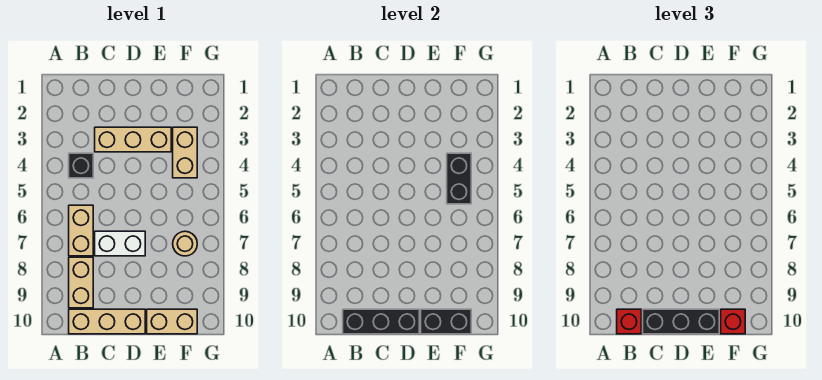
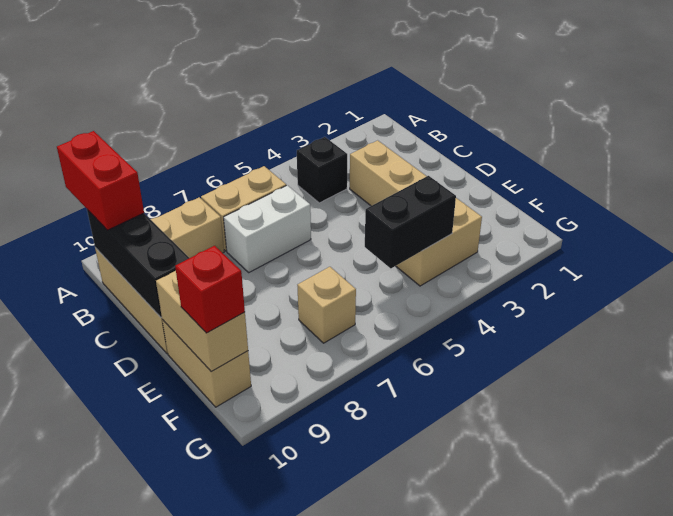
red brick B10 level 3 -> red brick A10:B10 level 3
white brick C7:D7 level 1 -> white brick C6:C7 level 1
black brick C10:E10 level 3 -> none
black brick E10:F10 level 2 -> tan brick E10:F10 level 2
tan round brick F7 level 1 -> tan brick F7 level 1

